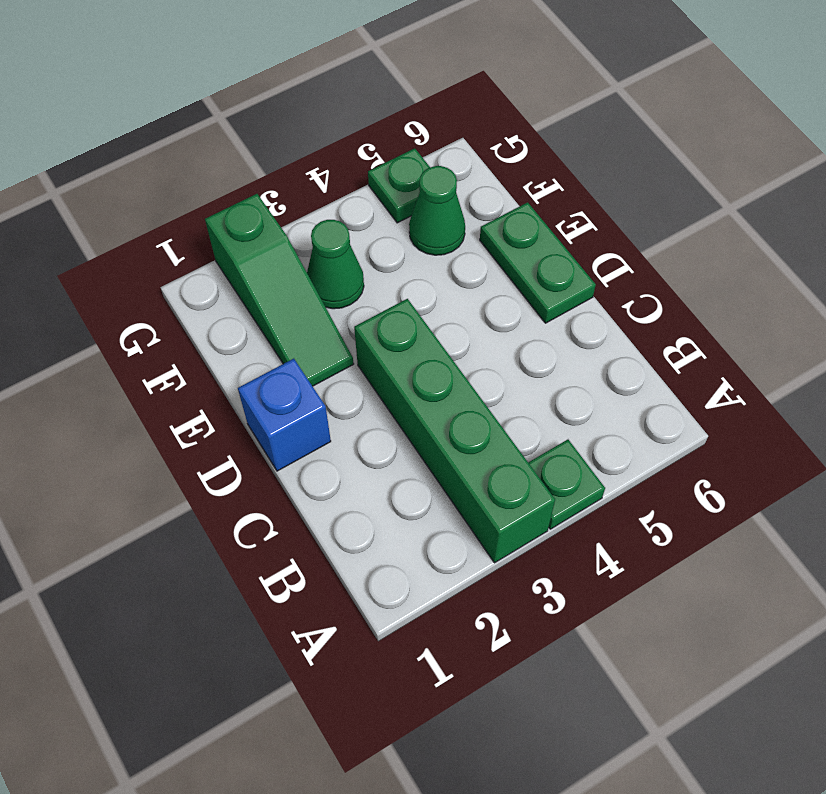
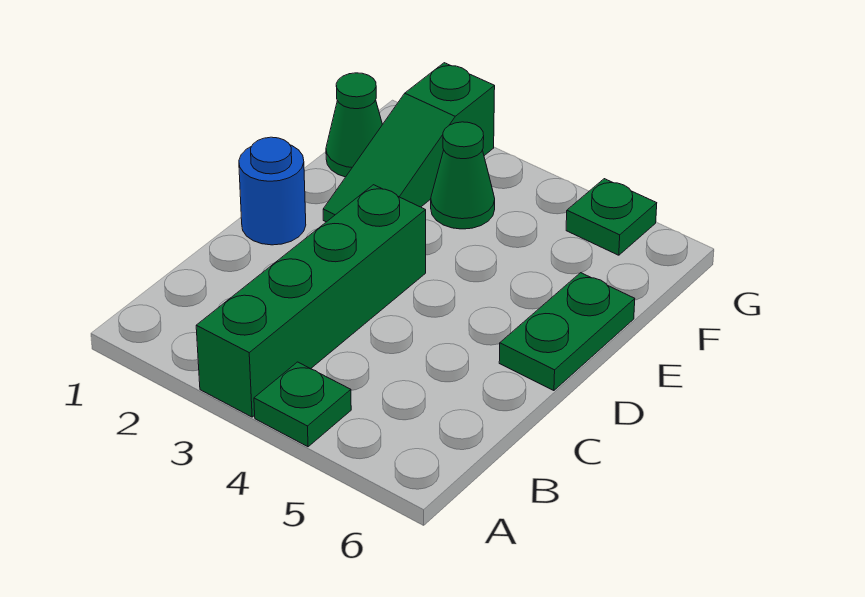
blue brick D1 level 1 -> blue round brick D1 level 1
green cone F5 level 1 -> green cone F1 level 1

